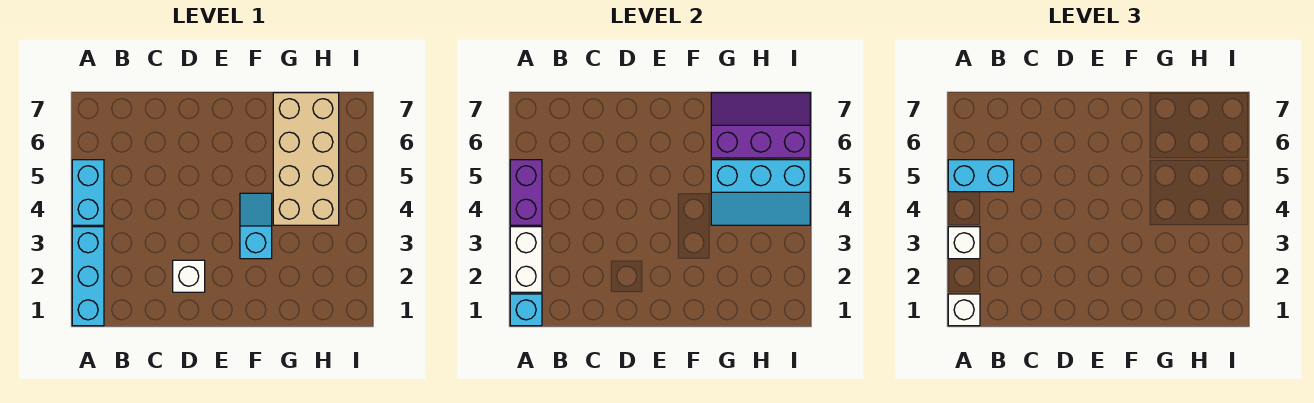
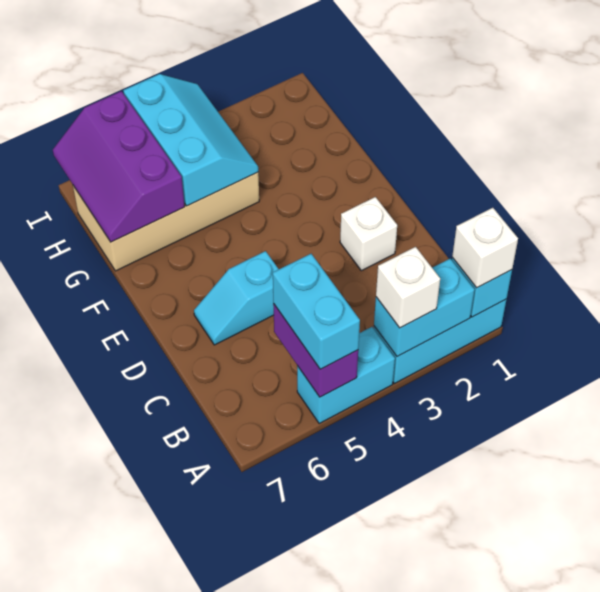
white brick A2:A3 level 2 -> cyan brick A2:A3 level 2
purple brick A4:A5 level 2 -> purple brick A5:B5 level 2
cyan slope F3:F4 level 1 top 3 -> cyan slope D5:D6 level 1 top 5

